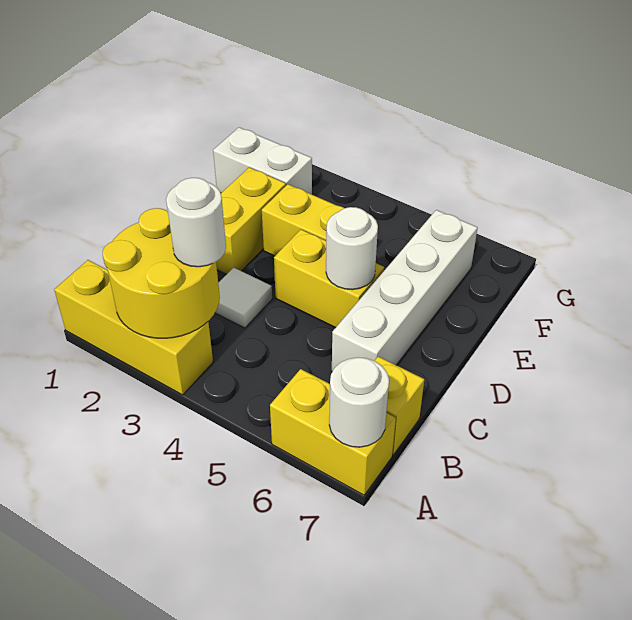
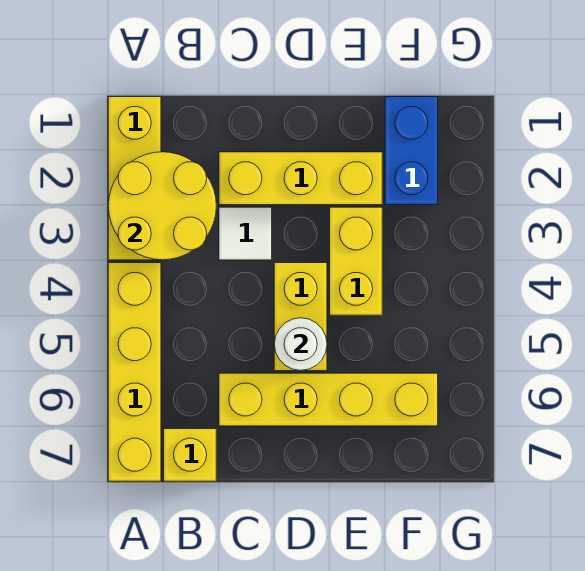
yellow brick A6:A7 level 1 -> yellow brick A4:A7 level 1
white round brick A7 level 2 -> none
white round brick B3 level 3 -> none
white brick C6:F6 level 1 -> yellow brick C6:F6 level 1
yellow brick D2:E2 level 1 -> yellow brick C2:E2 level 1
white brick F1:F2 level 1 -> blue brick F1:F2 level 1

